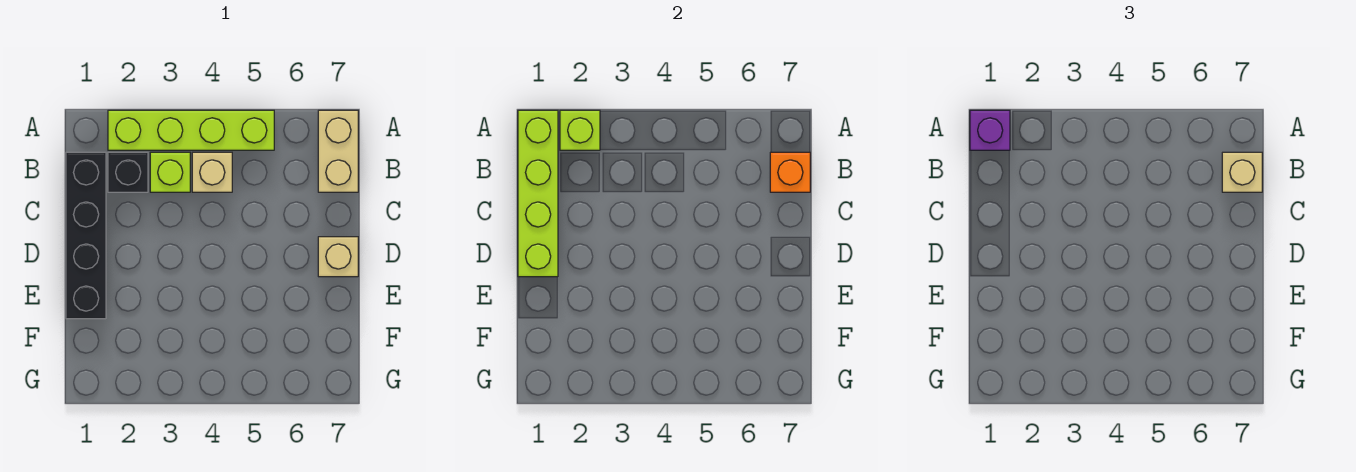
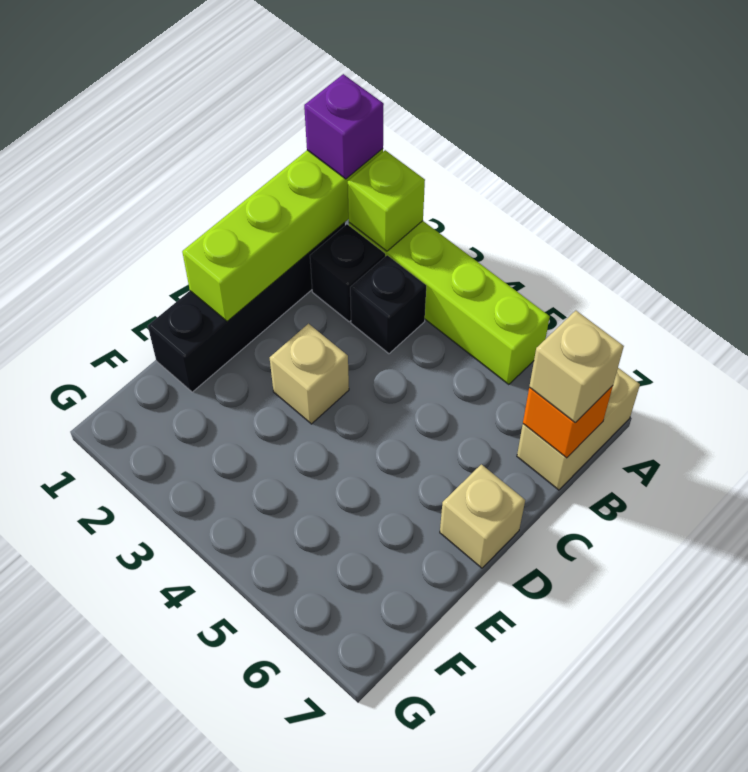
lime brick B3 level 1 -> black brick B3 level 1
tan brick B4 level 1 -> tan brick D3 level 1

